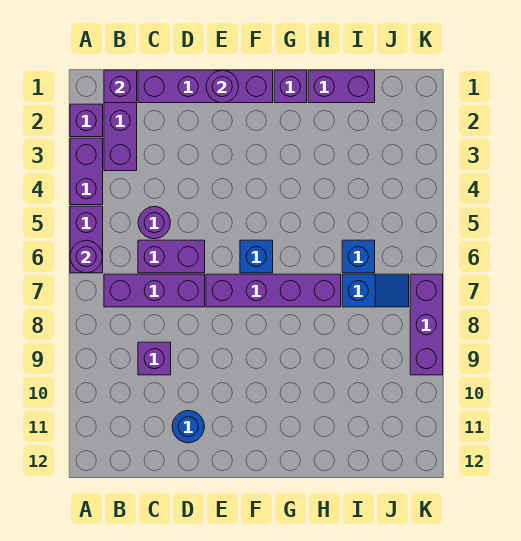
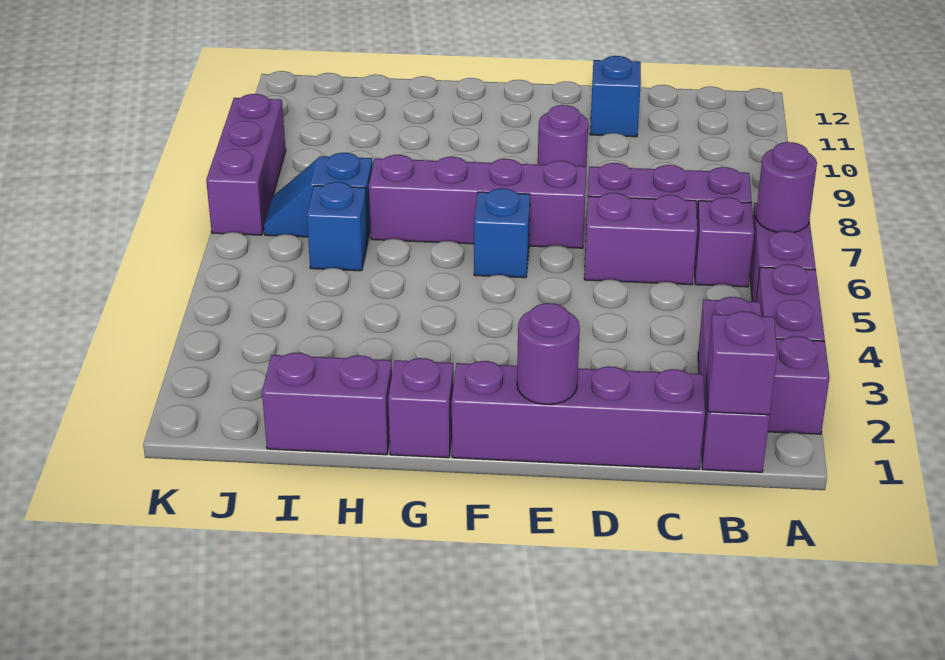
purple round brick C5 level 1 -> purple round brick E9 level 1
purple brick C9 level 1 -> purple brick B6 level 1
blue round brick D11 level 1 -> blue brick D11 level 1

